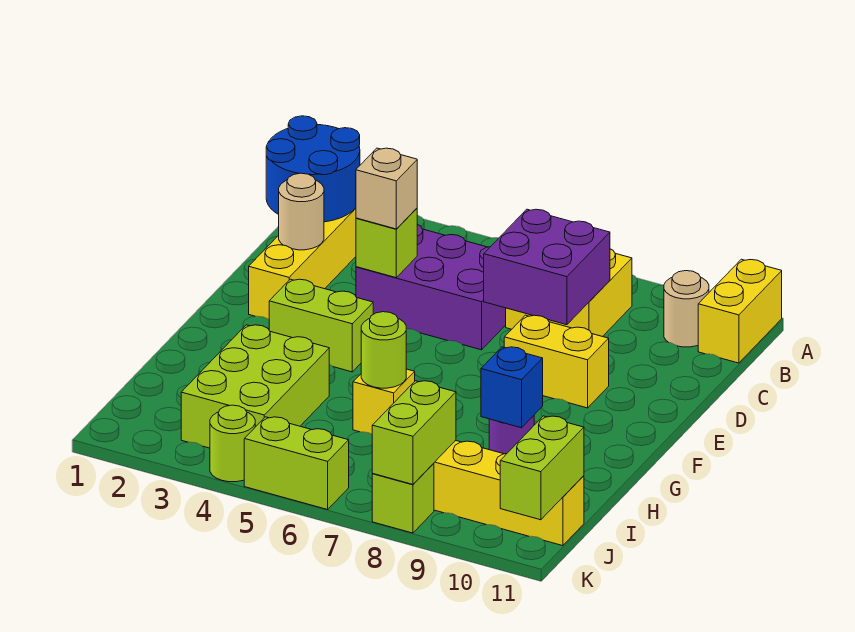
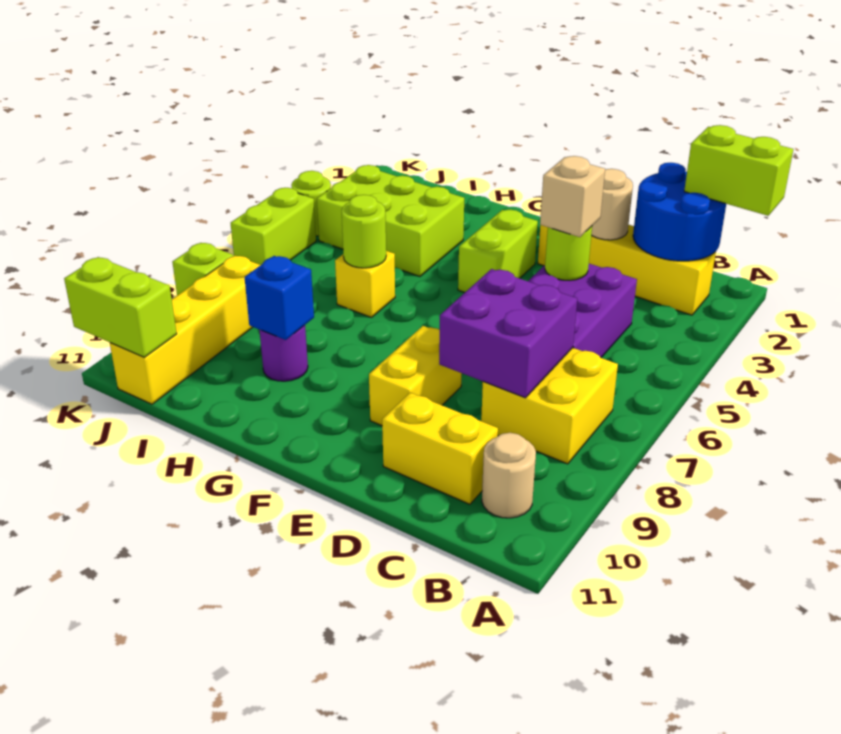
yellow brick A11:B11 level 1 -> yellow brick C10:D10 level 1
lime brick D4 level 2 -> lime round brick D4 level 2
lime brick J8:K8 level 2 -> lime brick A1:B1 level 3

